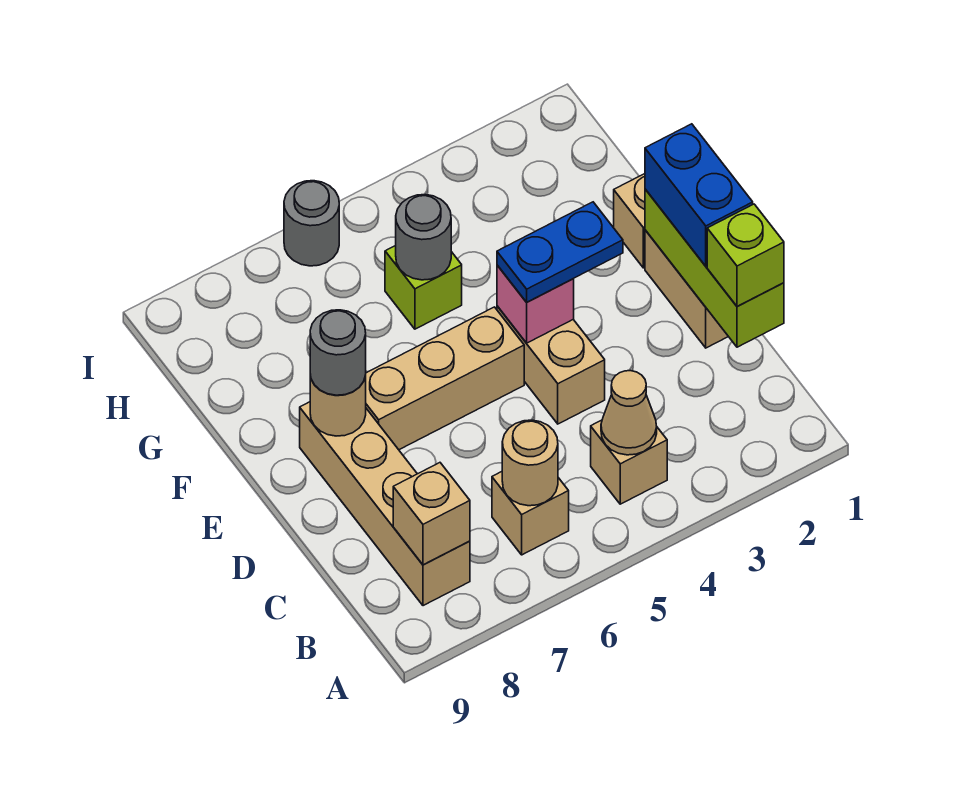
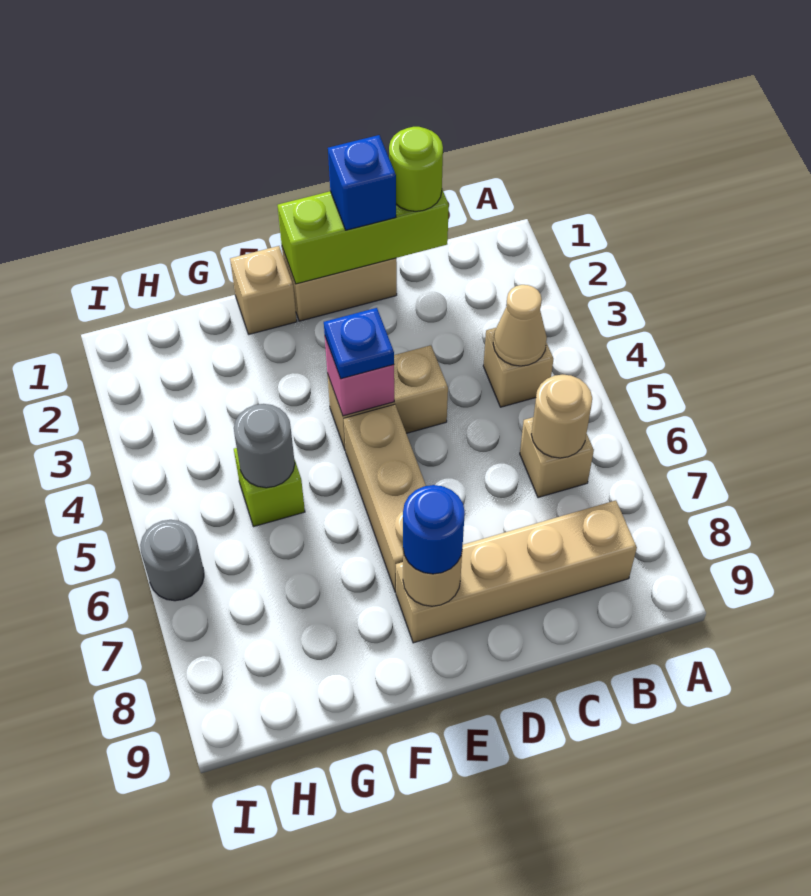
tan brick B8 level 2 -> none
lime brick C1 level 3 -> lime round brick C1 level 3
blue brick D1:E1 level 3 -> blue brick D1 level 3
blue plate E3:E4 level 3 -> blue plate E4 level 3
grey round brick E8 level 3 -> blue round brick E8 level 3

